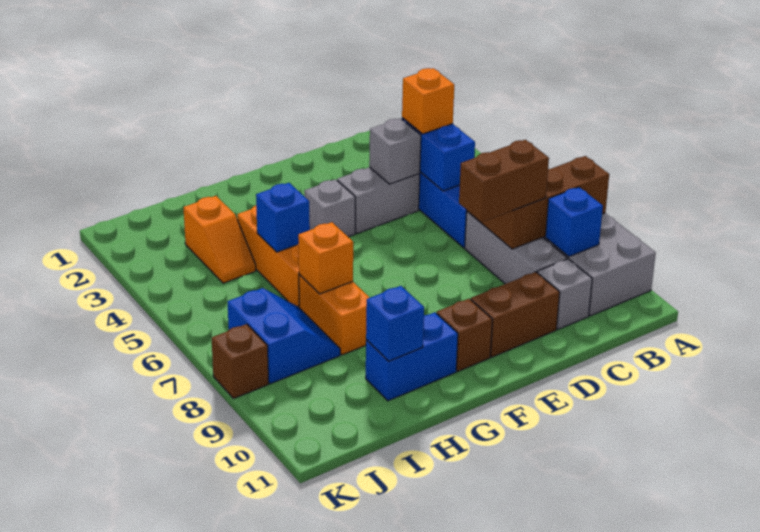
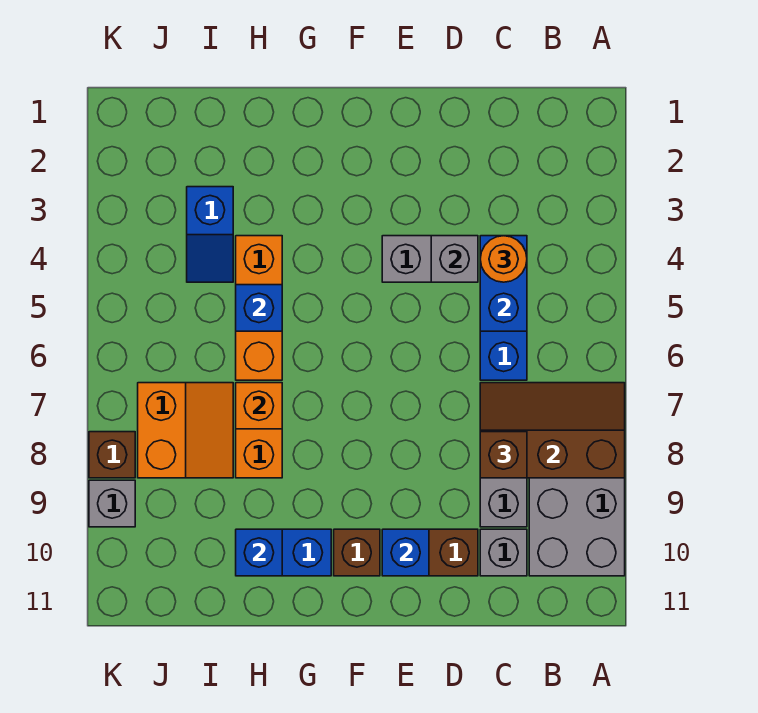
blue brick B9 level 2 -> blue brick E10 level 2
orange brick C4 level 3 -> orange round brick C4 level 3
brown brick C8:D8 level 3 -> brown brick C8 level 3
grey brick F4 level 1 -> grey brick K9 level 1
orange slope I3:I4 level 1 top 3 -> blue slope I3:I4 level 1 top 3
blue slope I7:J8 level 1 top J -> orange slope I7:J8 level 1 top J

